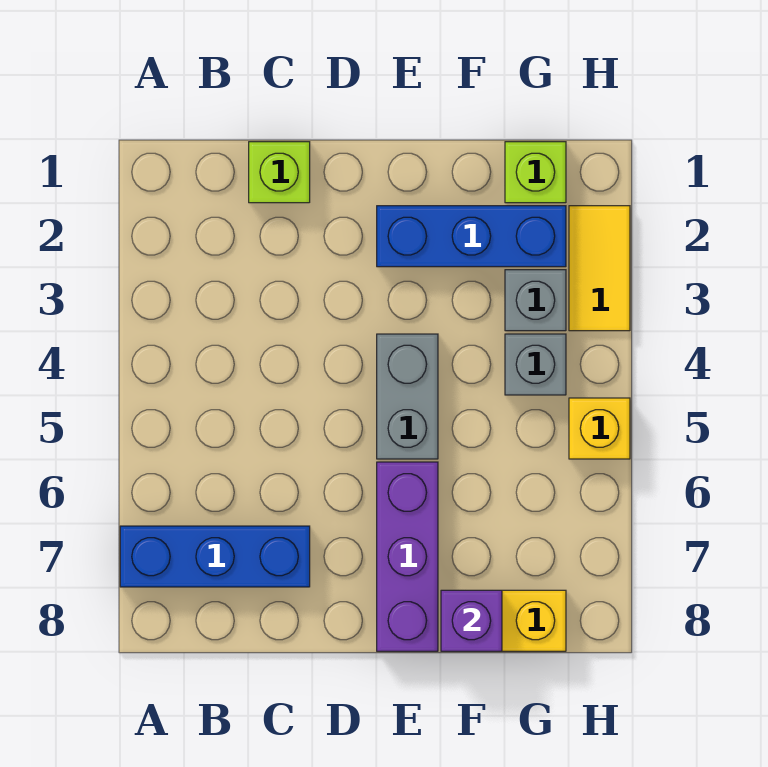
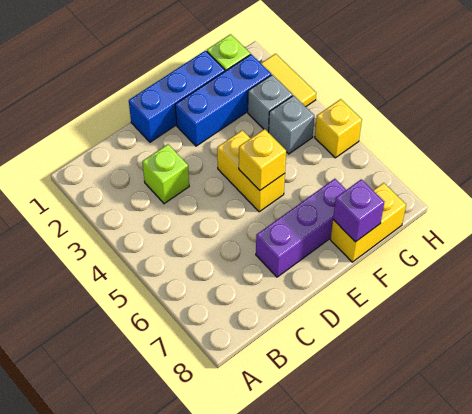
blue brick A7:C7 level 1 -> blue brick D1:F1 level 1
lime brick C1 level 1 -> lime brick C3 level 1
grey brick E4:E5 level 1 -> yellow brick E4:E5 level 1
none -> yellow brick E5 level 2
purple brick E6:E8 level 1 -> purple brick D7:F7 level 1

